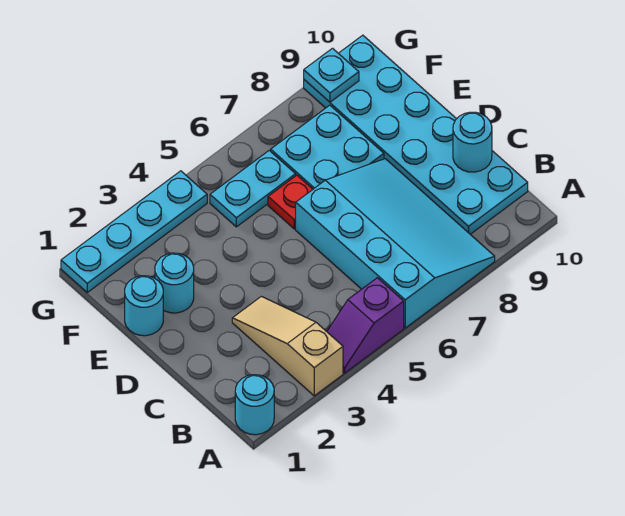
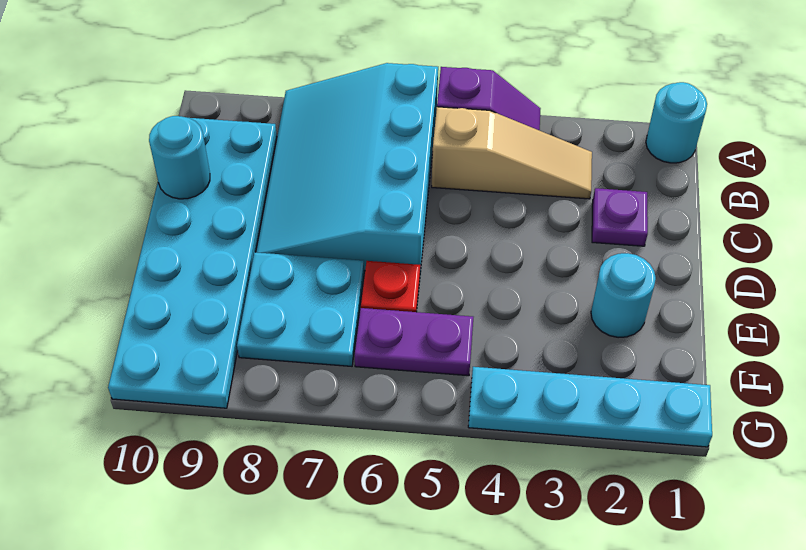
tan slope A3:C3 level 1 top A -> tan slope B3:B5 level 1 top 5
none -> purple plate C2 level 1
cyan round brick E1 level 1 -> none
cyan plate F5:F6 level 1 -> purple plate F5:F6 level 1
cyan plate G9 level 2 -> none

